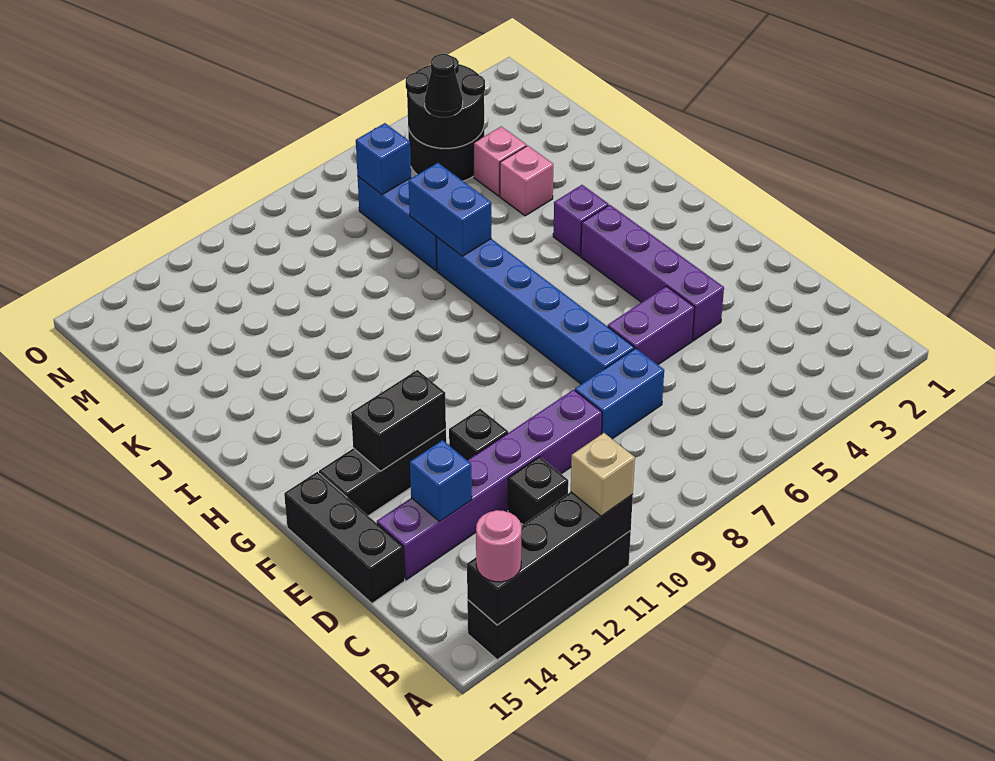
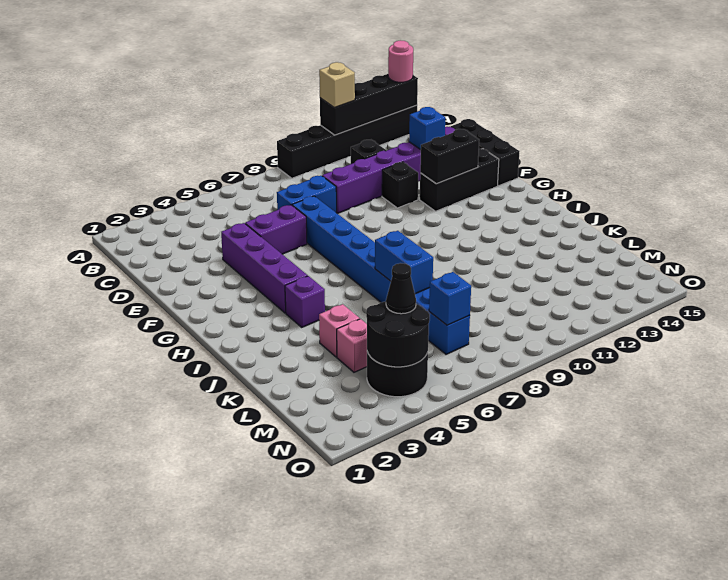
black brick A11:A14 level 1 -> black brick A9:A14 level 1

